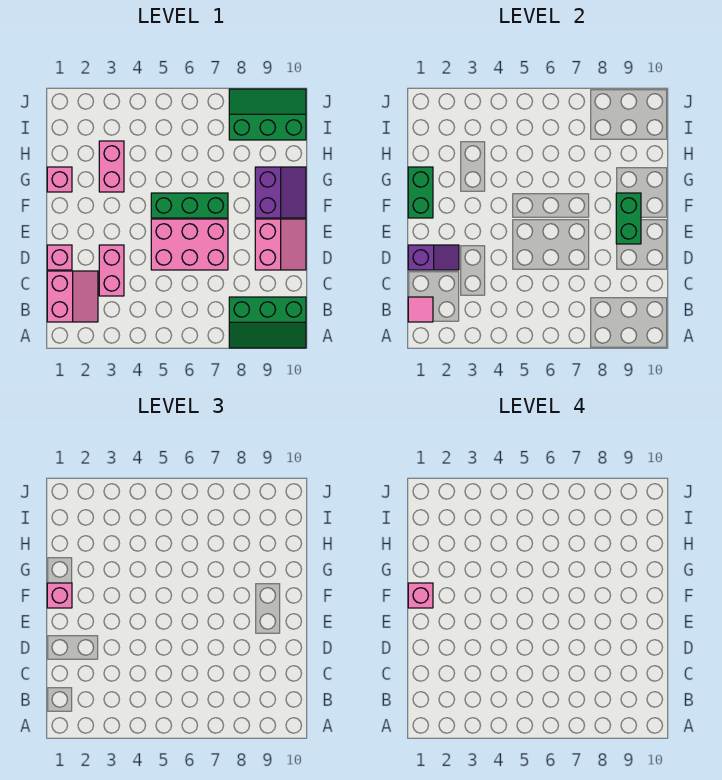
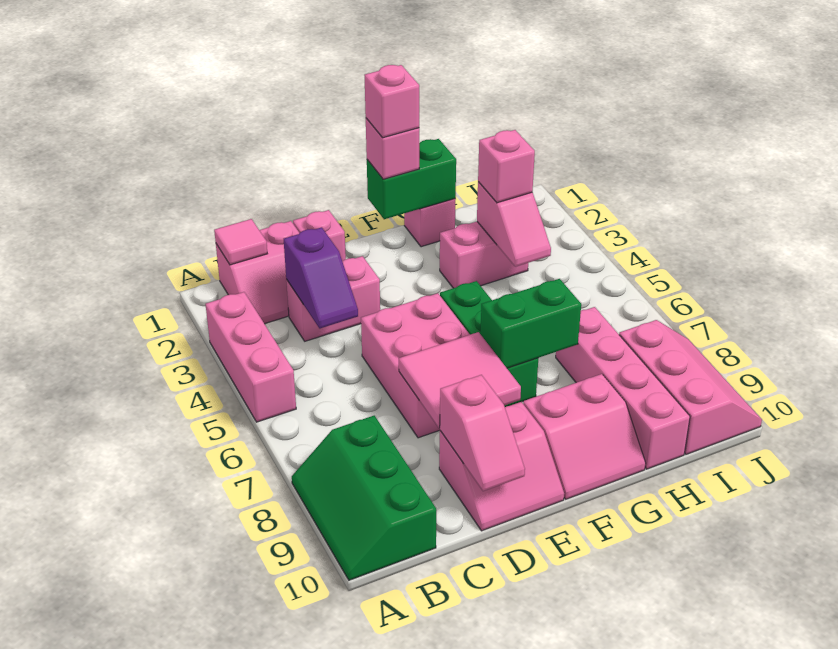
none -> pink brick A3:A5 level 1
purple slope D1:D2 level 2 top 1 -> purple slope C3:C4 level 2 top 3
none -> pink tile D7:E8 level 2
none -> pink slope D9:D10 level 2 top 9
green brick E9:F9 level 2 -> green brick F7:G7 level 2
purple slope F9:G10 level 1 top 9 -> pink slope F9:G10 level 1 top 9
none -> pink slope H3:H4 level 2 top 3
none -> pink brick H3 level 3
none -> pink brick H7:H10 level 1
green slope I8:J10 level 1 top I -> pink slope I8:J10 level 1 top I

